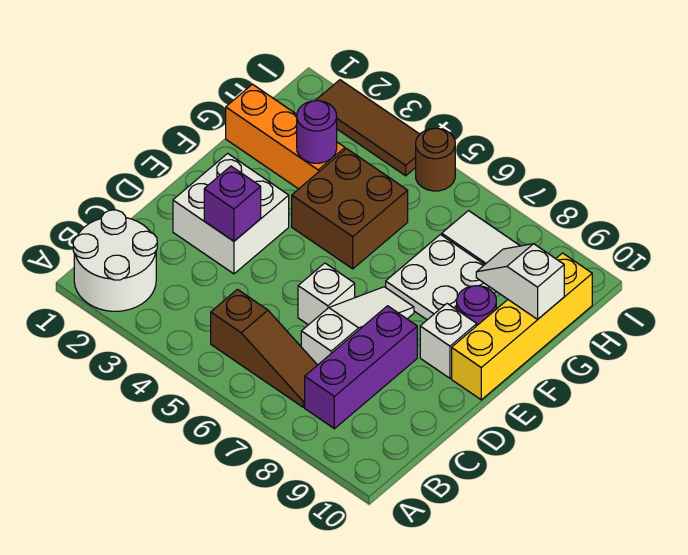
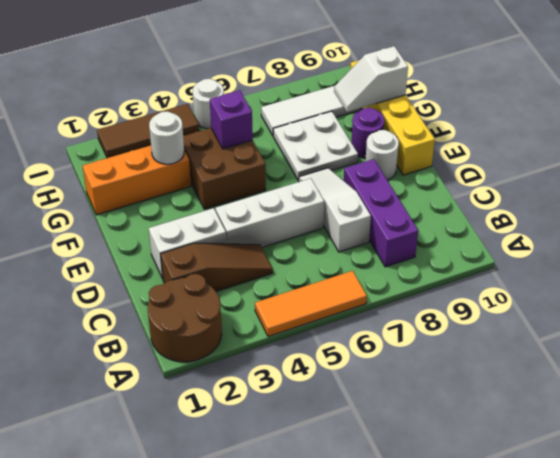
white round brick A1:B2 level 1 -> brown round brick A1:B2 level 1
none -> orange tile A4:A6 level 1
brown slope B5:B7 level 1 top 5 -> brown slope C2:C4 level 1 top 2
white brick D2:E3 level 1 -> white brick D2:D3 level 1
purple brick D3 level 2 -> purple brick G5 level 2
white brick D6 level 1 -> white brick D4:D6 level 1
white brick E9 level 1 -> white round brick E9 level 1
purple round brick G3 level 2 -> white round brick G3 level 2
brown round brick I5 level 1 -> white round brick I5 level 1

